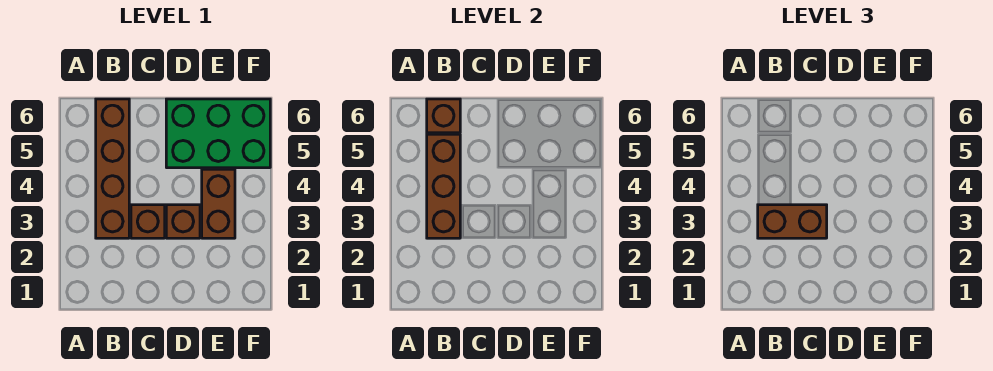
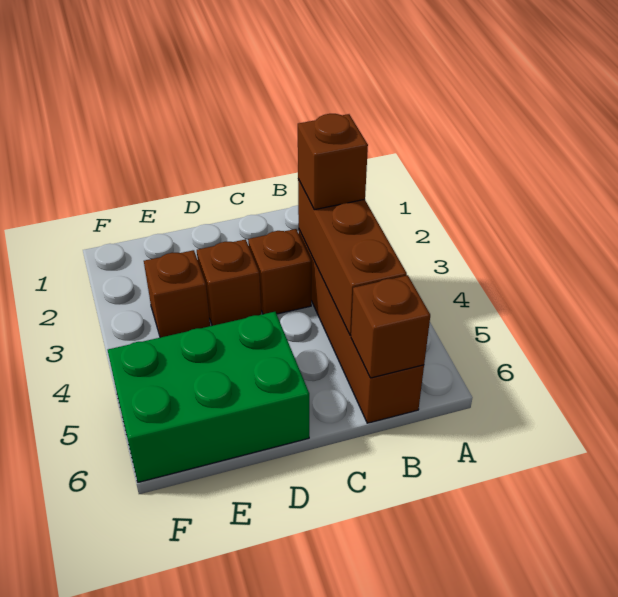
brown brick B3:C3 level 3 -> brown brick B3 level 3
brown brick E3:E4 level 1 -> brown brick E3 level 1

